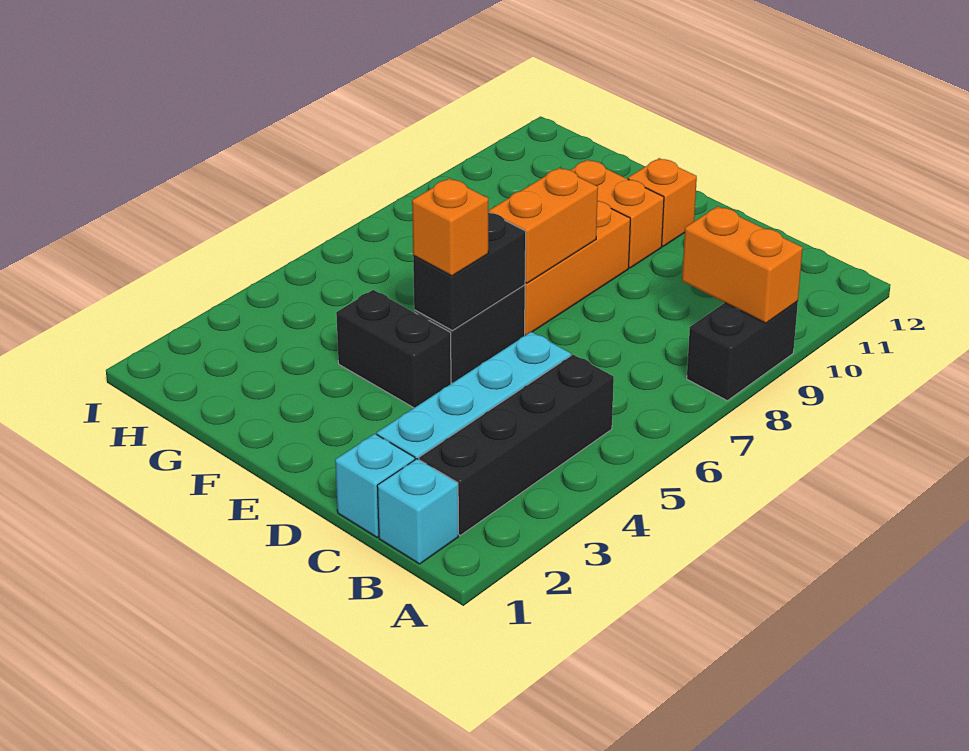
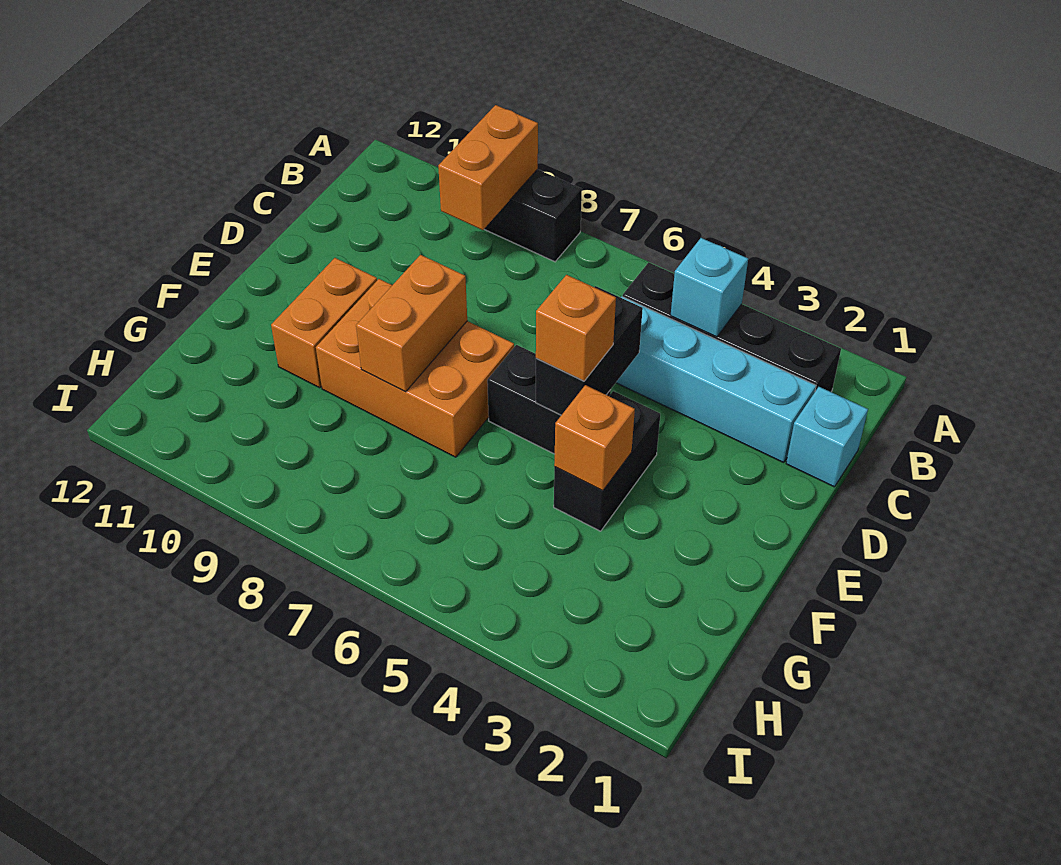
cyan brick B1 level 1 -> cyan brick B4 level 2
black brick E5:E6 level 2 -> black brick D5:E5 level 2
orange brick E7:E8 level 2 -> orange brick E8:F8 level 2
orange brick E11 level 1 -> orange brick F4 level 2

